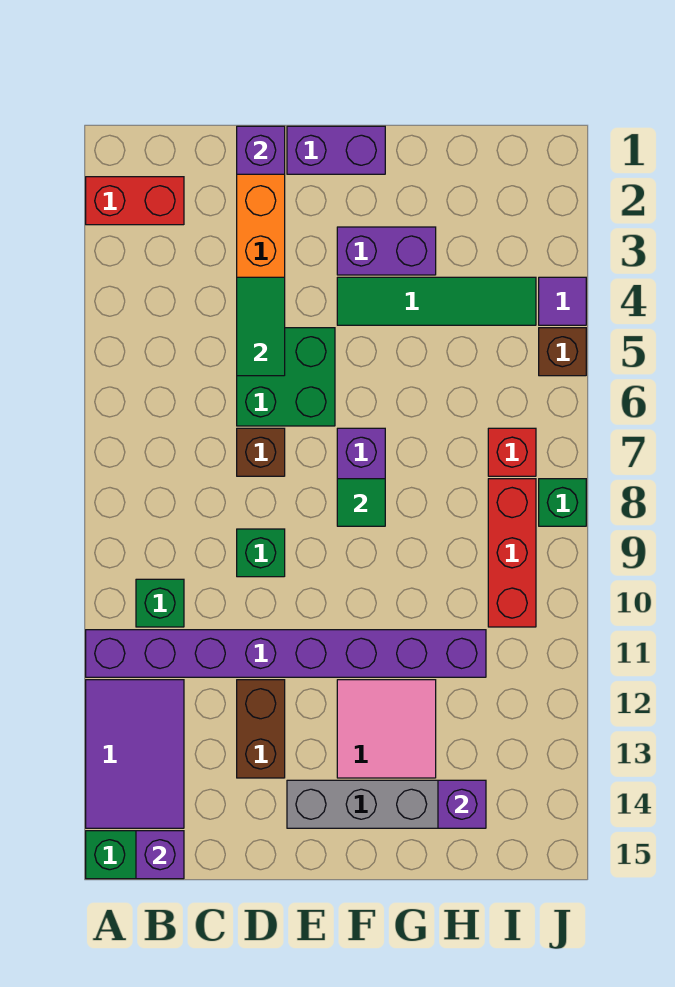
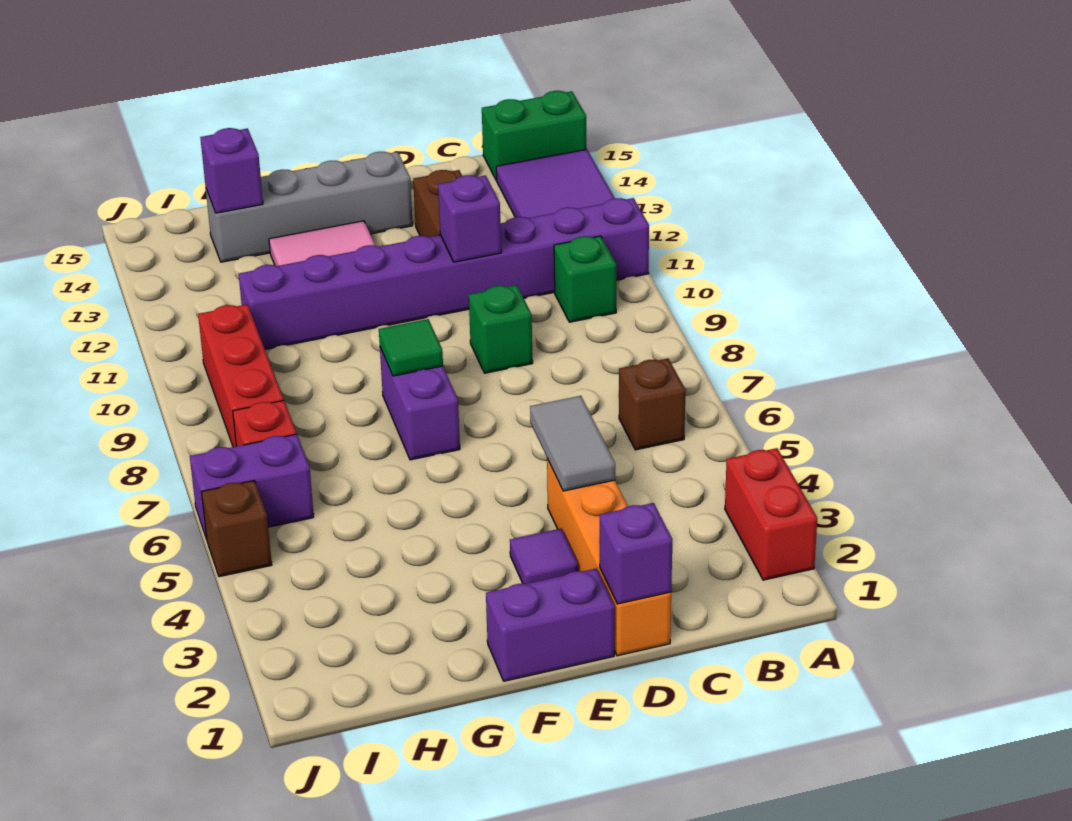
red brick A2:B2 level 1 -> red brick A2:A3 level 1
purple brick B15 level 2 -> purple brick D11 level 2
green tile D4:D5 level 2 -> grey tile D4:D5 level 2
green brick D5:E6 level 1 -> none
brown brick D7 level 1 -> brown brick B6 level 1
purple brick F3:G3 level 1 -> purple brick I6:J6 level 1
green tile F4:I4 level 1 -> none
purple tile J4 level 1 -> purple tile E3 level 1
green brick J8 level 1 -> none

